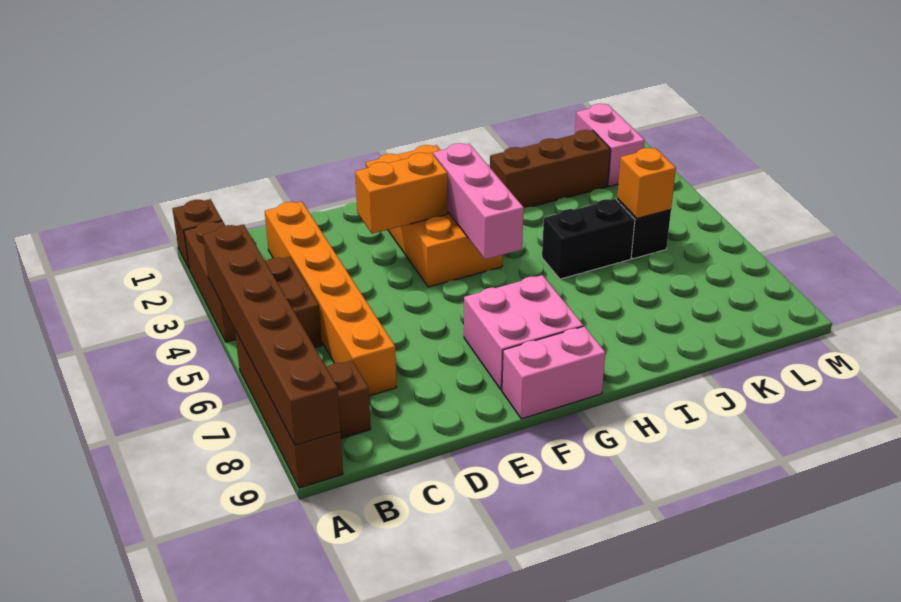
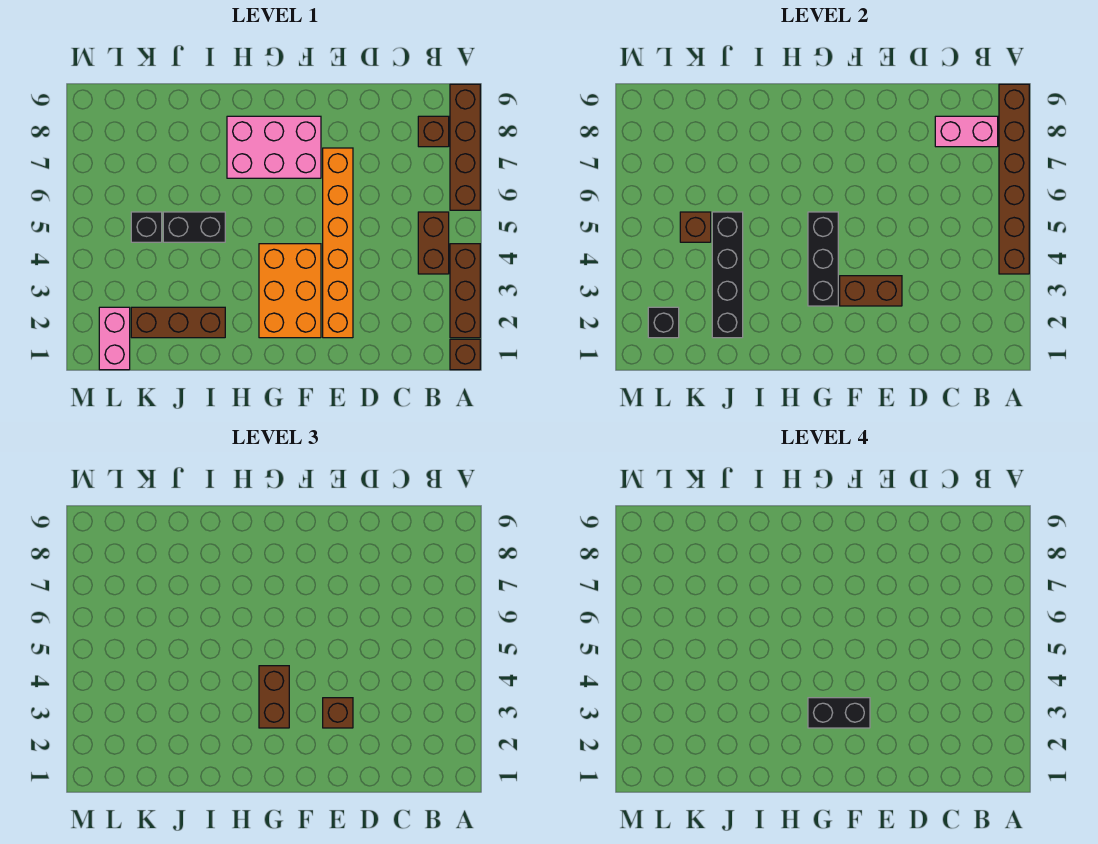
orange brick C2:C7 level 1 -> orange brick E2:E7 level 1
orange brick E3:F3 level 2 -> brown brick E3:F3 level 2
none -> brown brick E3 level 3
orange brick F1:G4 level 1 -> orange brick F2:G4 level 1
none -> black brick F3:G3 level 4
pink brick F7:G8 level 1 -> pink brick F7:H8 level 1
pink brick F9:G9 level 1 -> pink brick B8:C8 level 2
pink brick G3:G5 level 2 -> black brick G3:G5 level 2
none -> brown brick G3:G4 level 3
none -> black brick J2:J5 level 2
orange brick K5 level 2 -> brown brick K5 level 2
none -> black brick L2 level 2

